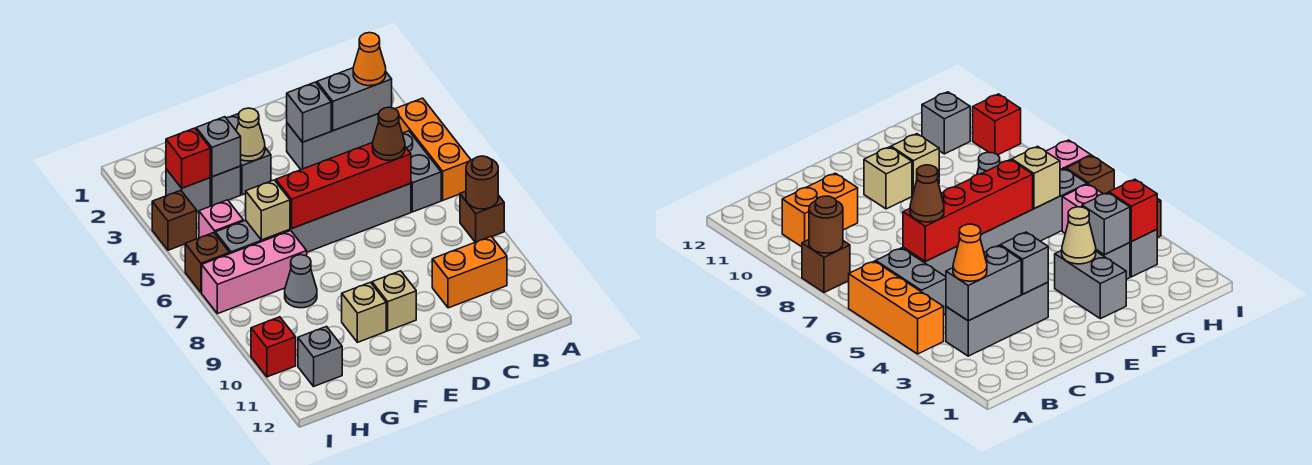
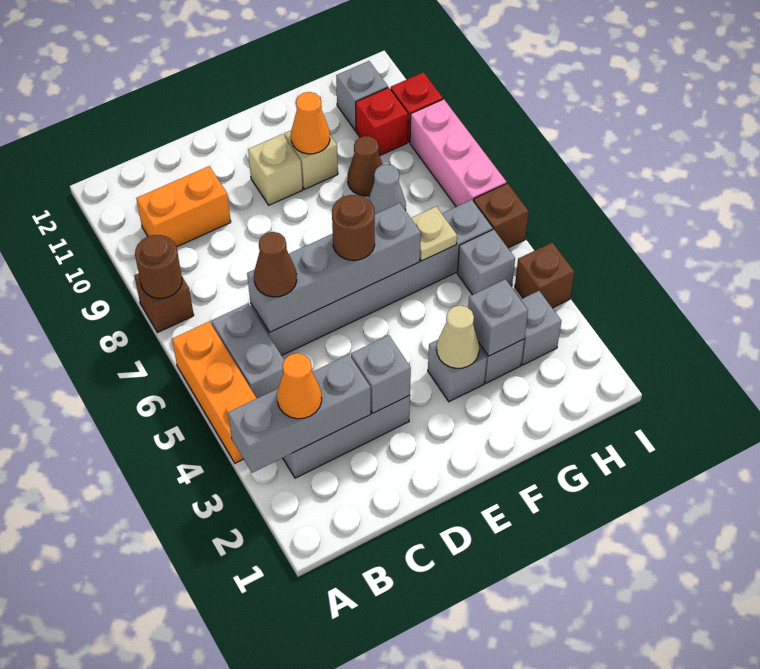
grey brick B3:C3 level 2 -> grey brick A3:C3 level 2
red brick C6:F6 level 2 -> grey brick C6:F6 level 2
none -> brown round brick E6 level 3
grey brick F2:F3 level 1 -> grey brick F3 level 1
none -> orange cone F10 level 2
tan brick G6 level 2 -> tan plate G6 level 2
pink brick G7:I7 level 1 -> pink brick I7:I9 level 1
none -> brown cone G9 level 1
red brick H3 level 2 -> red brick H10 level 1
pink brick H5 level 1 -> grey brick H5 level 1

